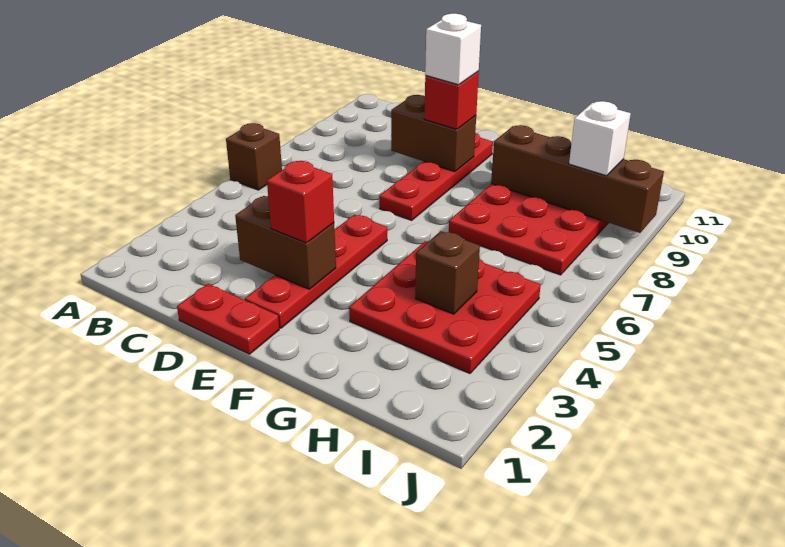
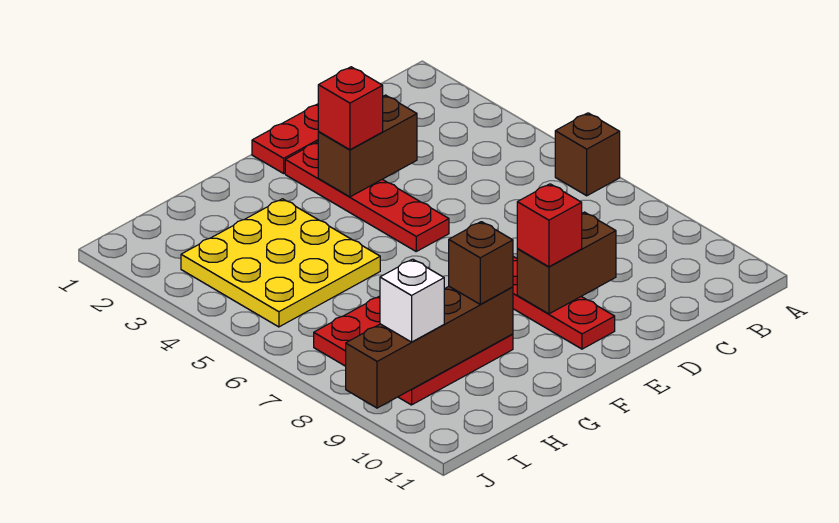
white brick E9 level 4 -> none
red plate G3:I5 level 1 -> yellow plate G3:I5 level 1
brown brick H4 level 2 -> brown brick G9 level 3

